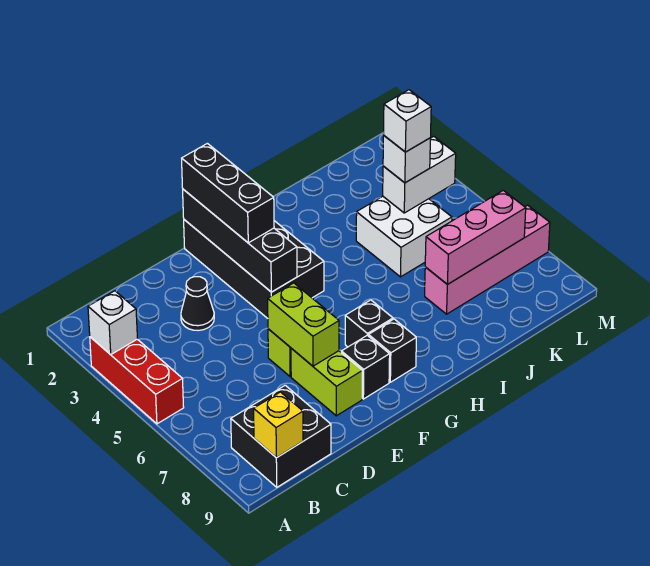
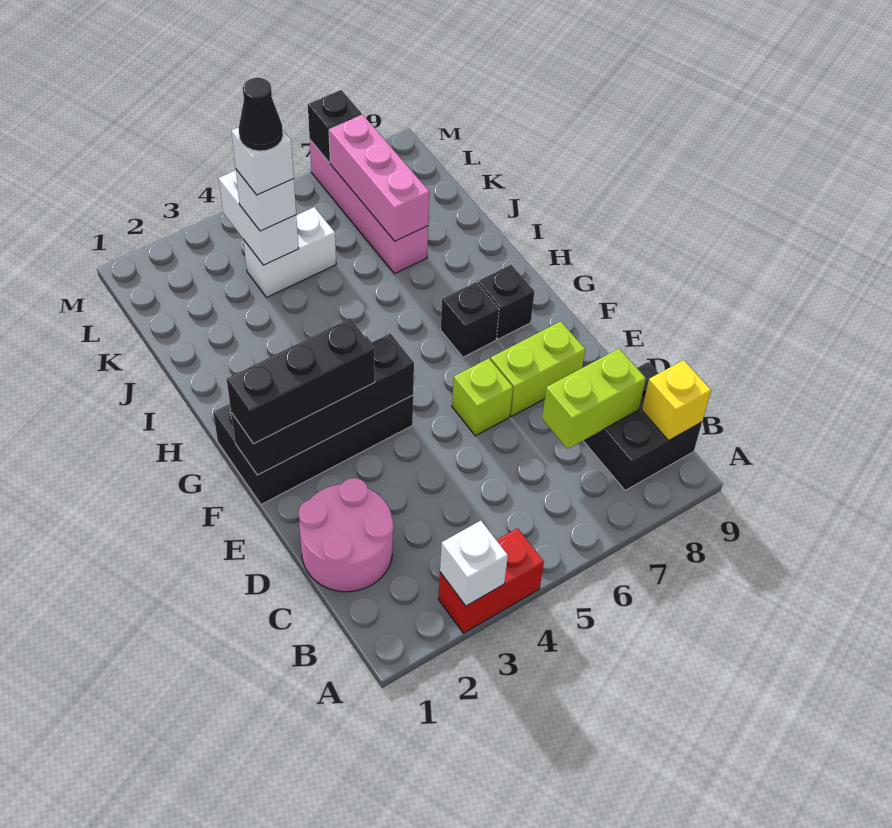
red brick A3:A5 level 1 -> red brick A3:A4 level 1
none -> pink round brick C1:D2 level 1
black cone D3 level 1 -> black cone K4 level 5
lime brick E6:E7 level 2 -> lime brick C7:C8 level 2
black brick F8 level 1 -> black brick M7 level 2
white brick J4:K5 level 1 -> white brick K4:K5 level 1

